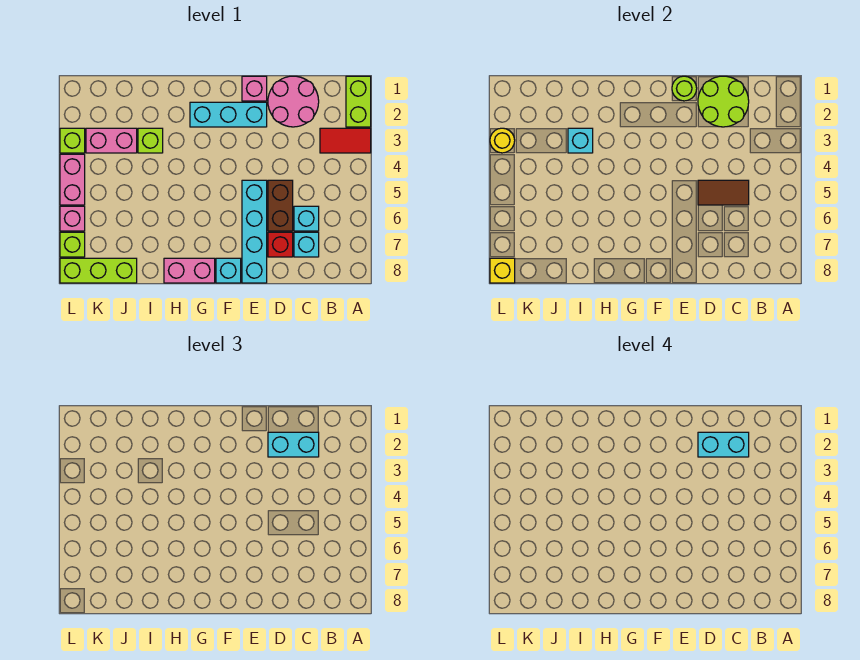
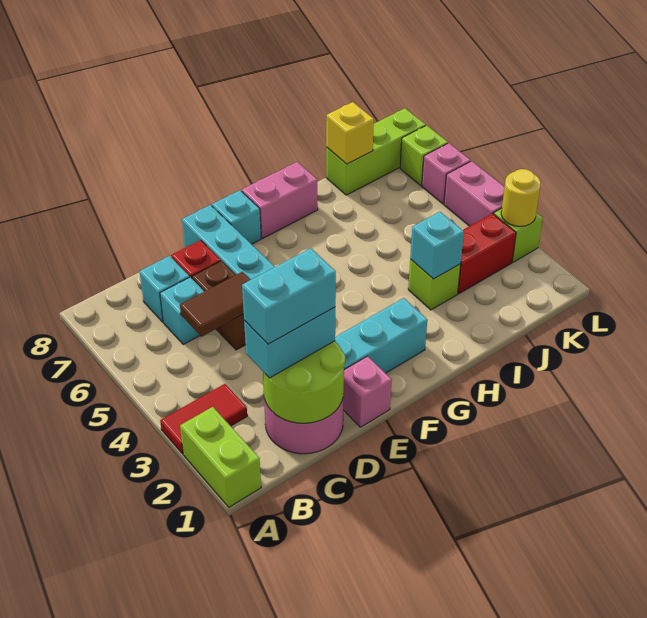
lime round brick E1 level 2 -> none
pink brick J3:K3 level 1 -> red brick J3:K3 level 1
yellow brick L8 level 2 -> yellow brick J8 level 2

